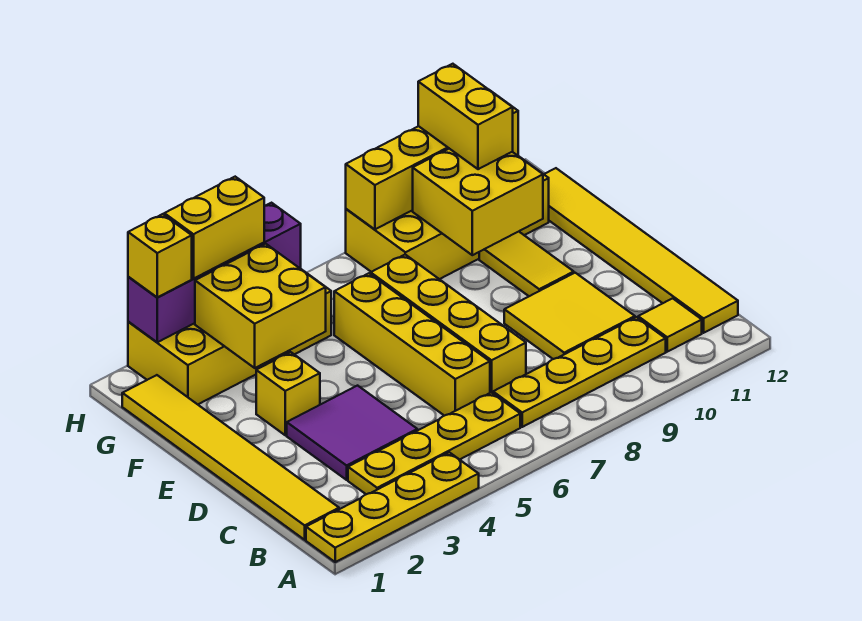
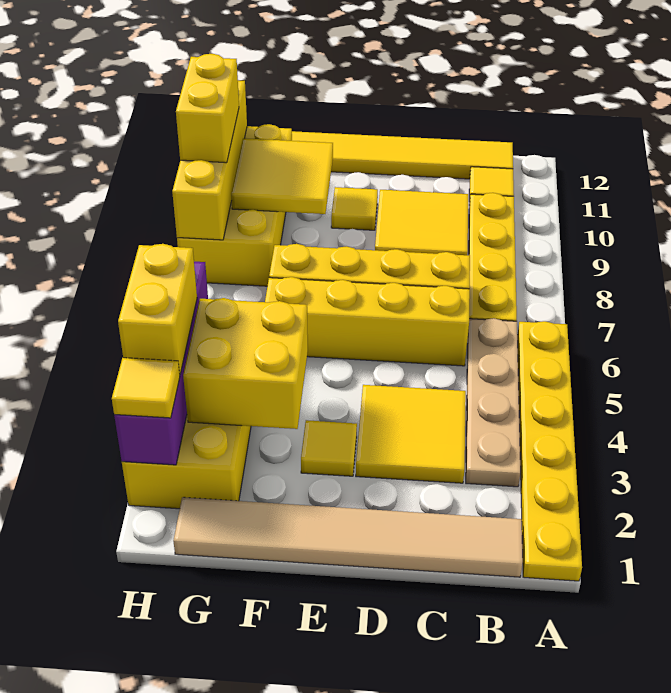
yellow plate A1:A4 level 1 -> yellow plate A1:A6 level 1
yellow tile B1:G1 level 1 -> tan tile B1:G1 level 1
yellow plate B3:B6 level 1 -> tan plate B3:B6 level 1
purple tile C3:D4 level 1 -> yellow tile C3:D4 level 1
yellow brick E3 level 1 -> yellow tile E3 level 1
yellow tile E10:F10 level 1 -> yellow tile E10 level 1
yellow brick F9:G10 level 2 -> yellow tile F9:G10 level 2
yellow brick G10:H10 level 3 -> yellow brick H9:H10 level 3
yellow brick H2 level 3 -> yellow tile H2 level 3

